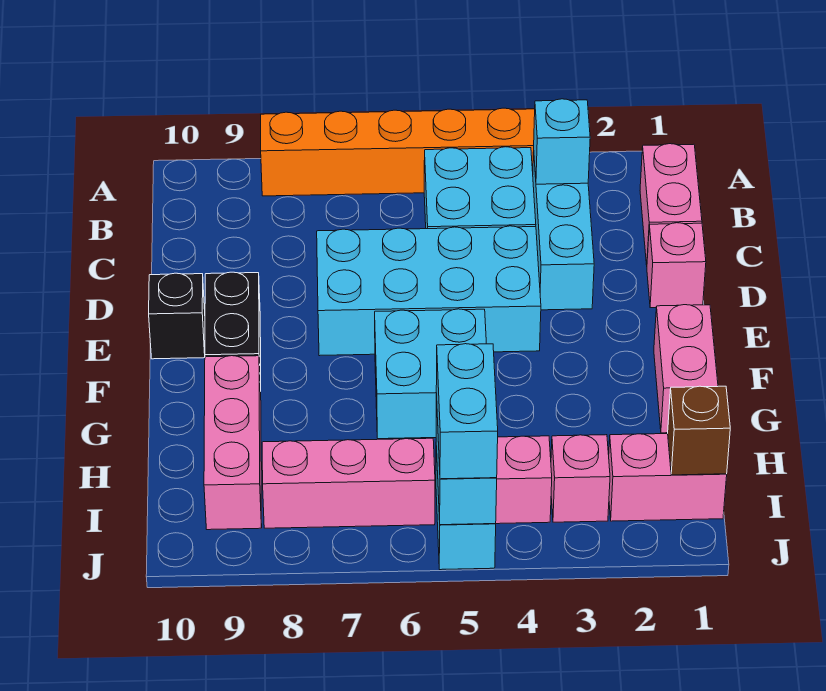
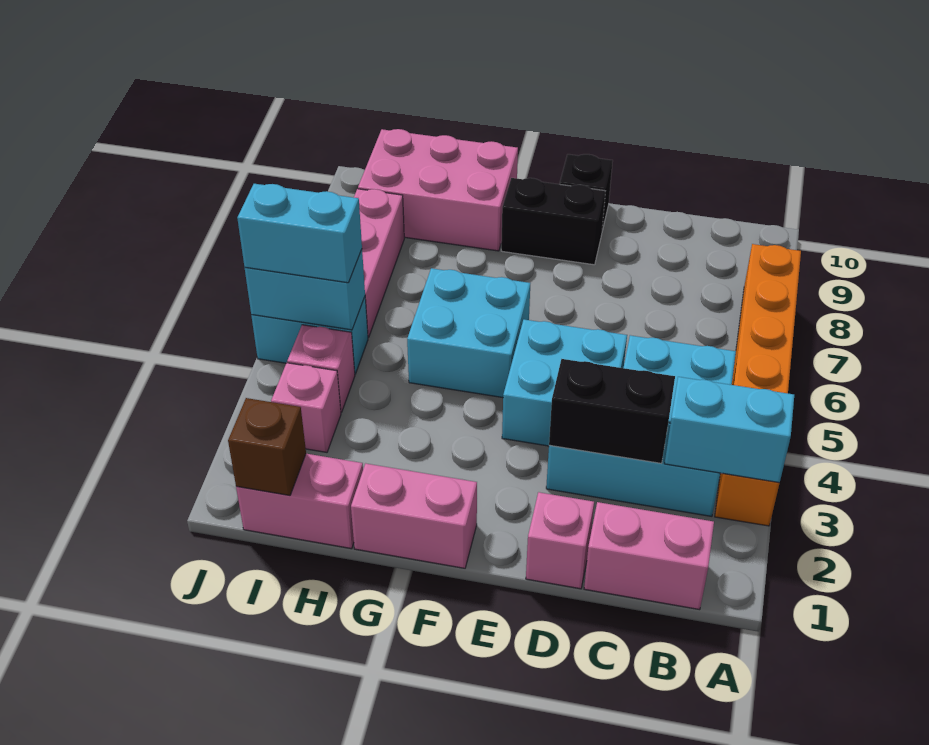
cyan brick B3 level 2 -> cyan brick A3:B3 level 2
none -> black brick C3:D3 level 2
cyan brick D4:E7 level 1 -> cyan brick D4:E5 level 1
pink brick G9:I9 level 1 -> pink brick G9:I10 level 1
pink brick I1:I2 level 1 -> pink brick H1:I1 level 1

